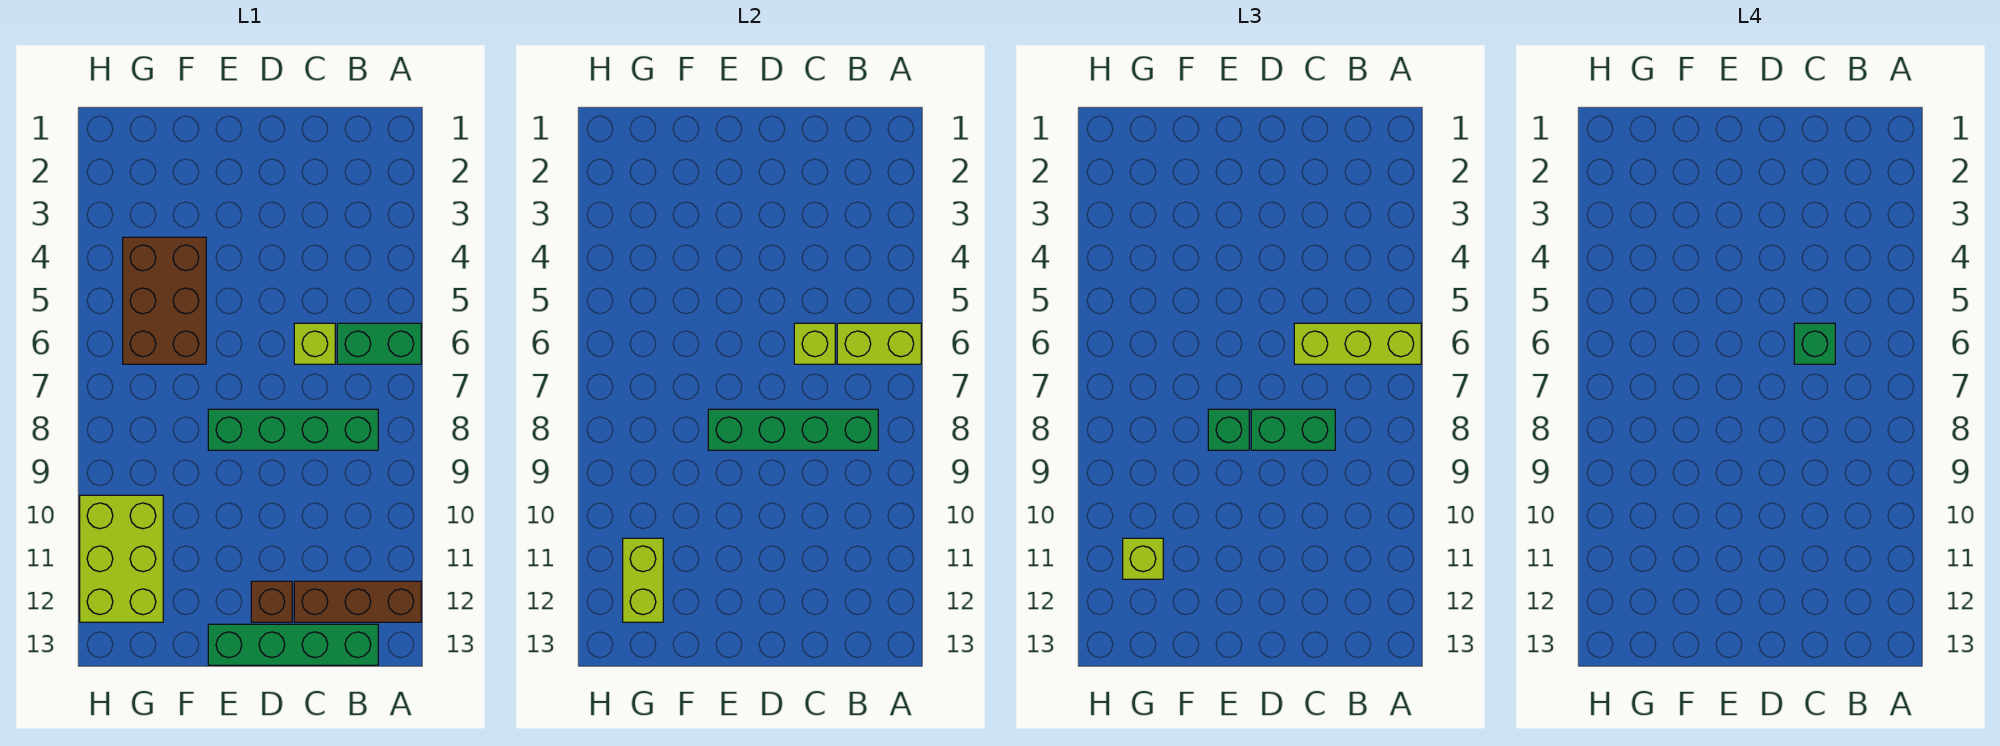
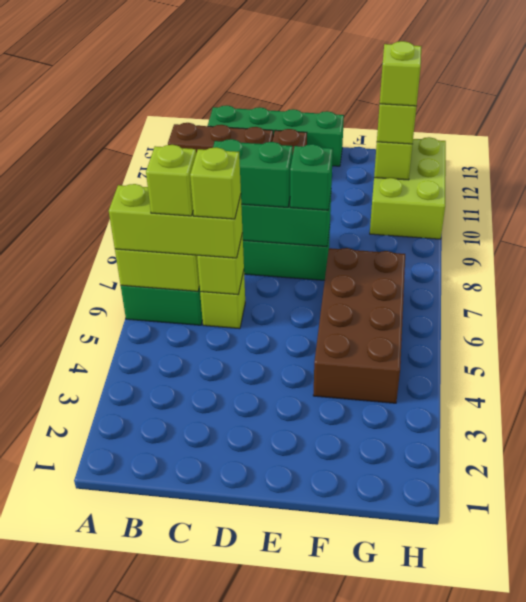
none -> lime brick B6 level 4
green brick C6 level 4 -> lime brick C6 level 4
brown brick F4:G6 level 1 -> brown brick F4:G7 level 1
none -> lime brick G11 level 4

